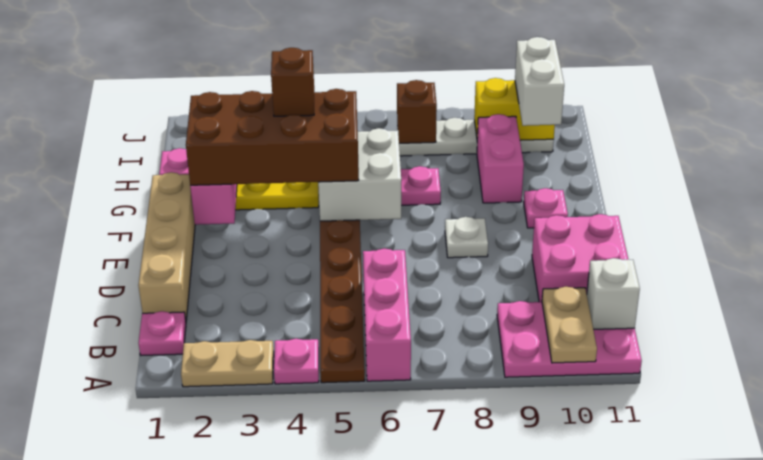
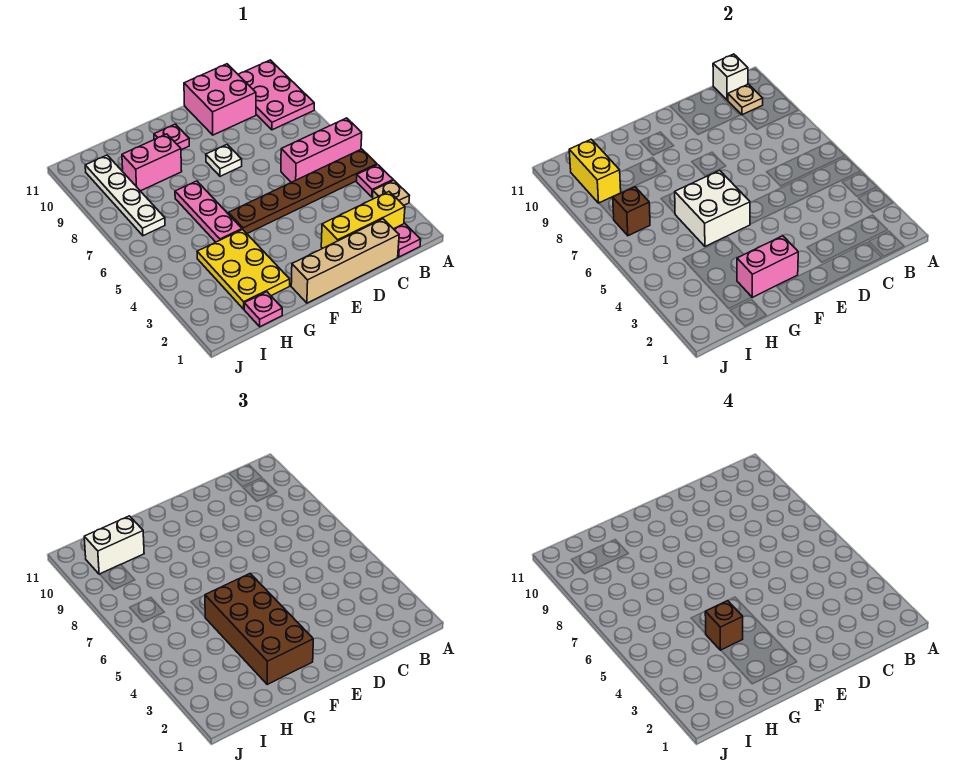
tan plate A2:A3 level 1 -> tan plate A3 level 1
tan plate A10:B10 level 2 -> tan plate B10 level 2
none -> yellow brick B2:D2 level 1

